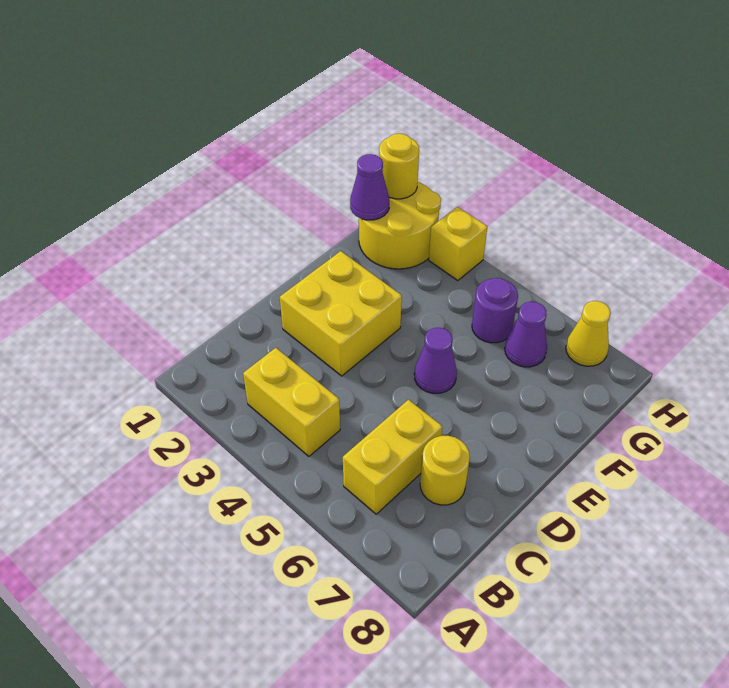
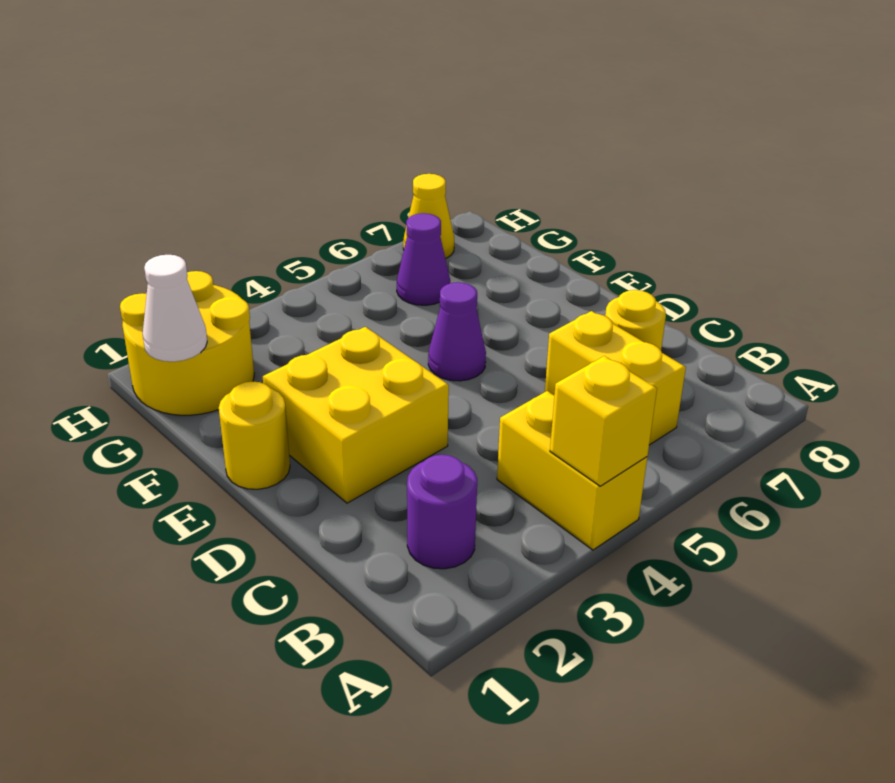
yellow brick B3:B4 level 1 -> yellow brick A4:B4 level 1
purple cone G1 level 2 -> white cone G1 level 2
purple round brick G5 level 1 -> purple round brick B2 level 1
yellow round brick H1 level 2 -> yellow round brick E1 level 1
yellow brick H3 level 1 -> yellow brick A4 level 2

